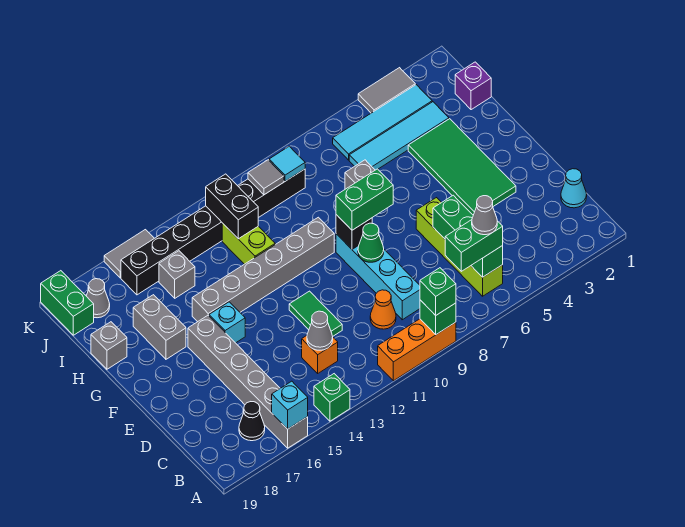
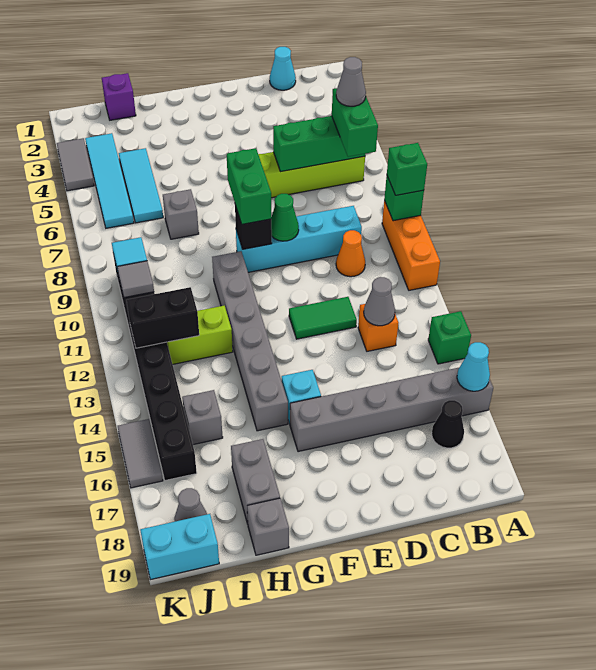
cyan brick A16 level 2 -> cyan cone A16 level 2
green tile E3:H4 level 1 -> none
grey brick G17:H17 level 1 -> grey brick H17:H18 level 1
cyan tile I3:I6 level 1 -> cyan tile I4:I6 level 1
green brick J19:K19 level 1 -> cyan brick J19:K19 level 1

